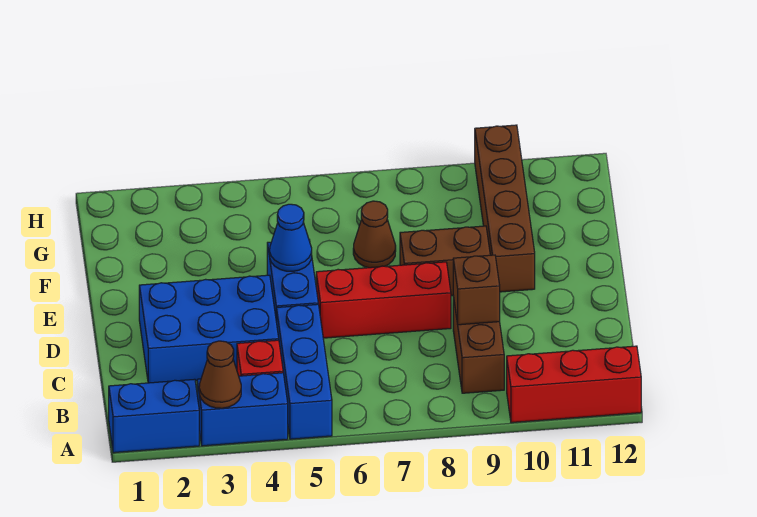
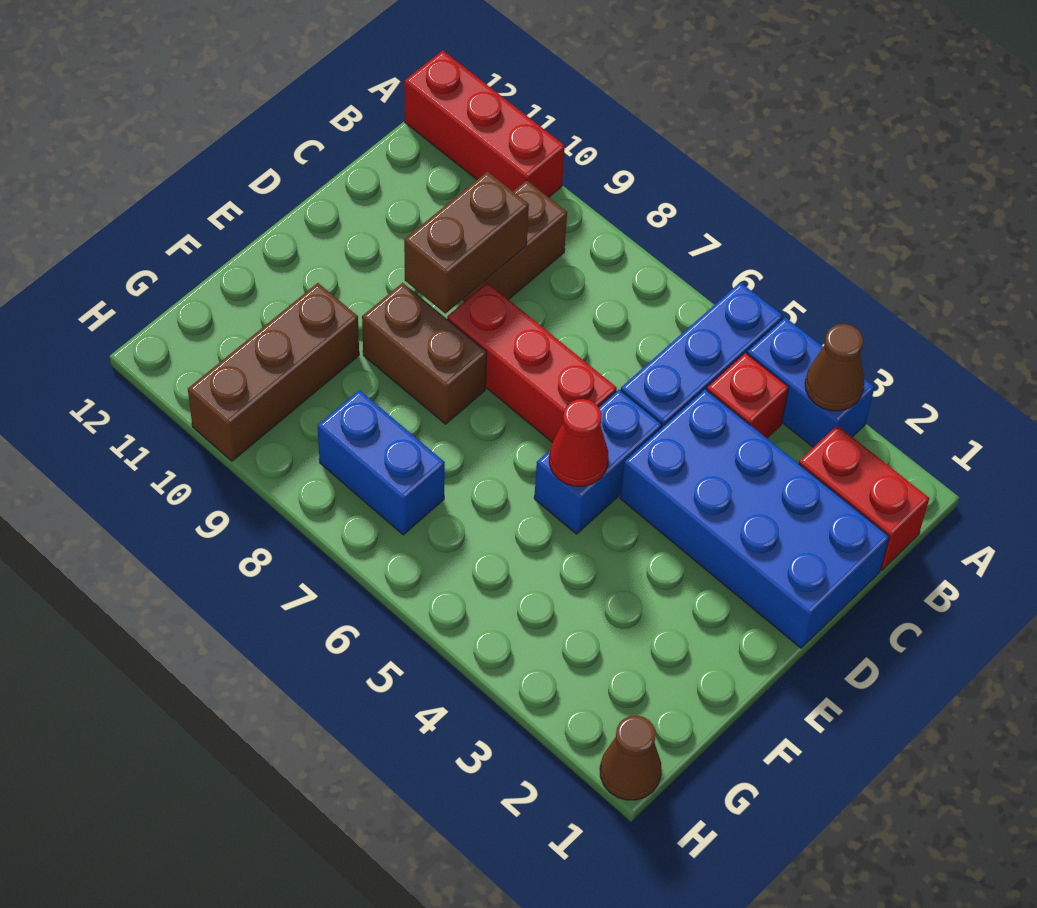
blue brick A1:A2 level 1 -> blue brick G7:G8 level 1
none -> red brick B1:B2 level 1
blue brick C2:D4 level 1 -> blue brick C1:D4 level 1
brown brick C9 level 2 -> brown brick C9:D9 level 2
blue cone E5 level 2 -> red cone E5 level 2
brown brick E10:H10 level 1 -> brown brick F10:H10 level 1
brown cone F7 level 1 -> brown cone H1 level 1

